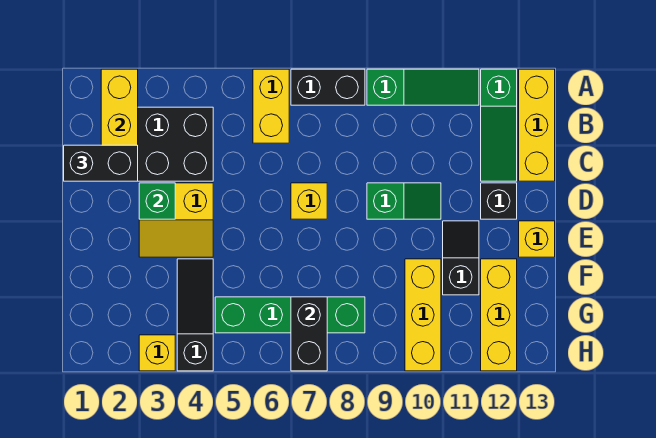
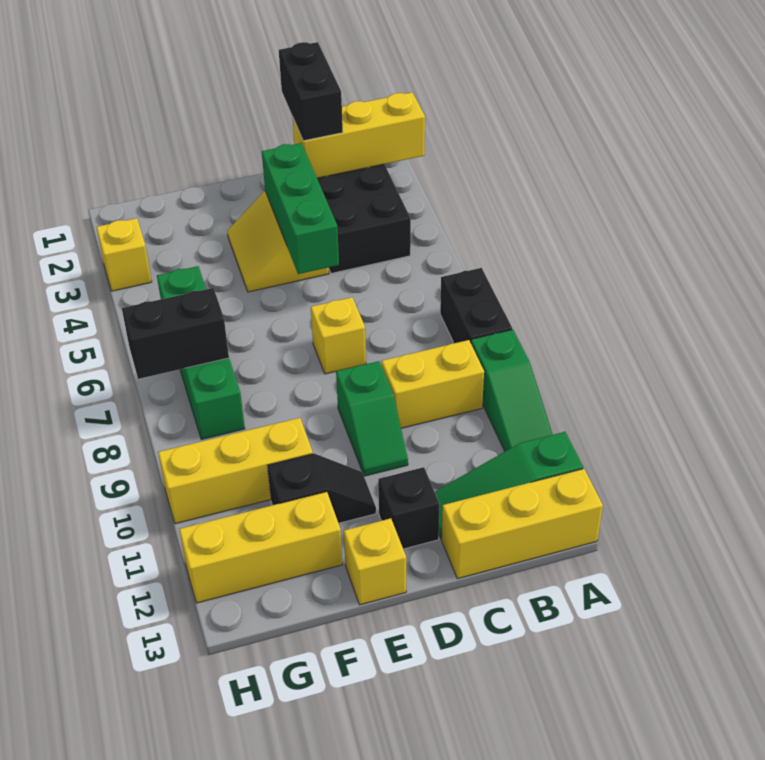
yellow brick A6:B6 level 1 -> yellow brick B9:C9 level 1
green brick D3 level 2 -> green brick D3:D5 level 2
black slope F4:H4 level 1 top H -> none

